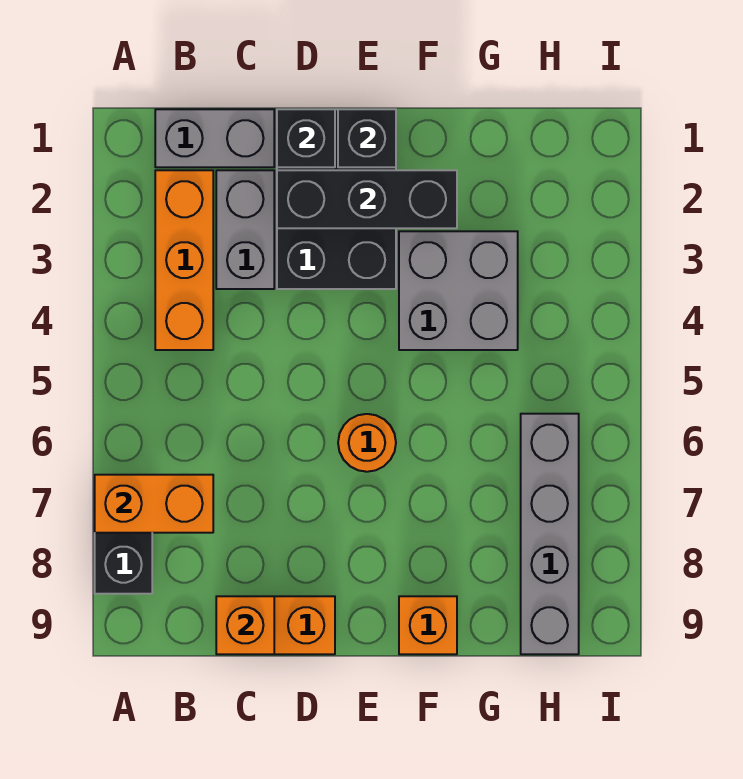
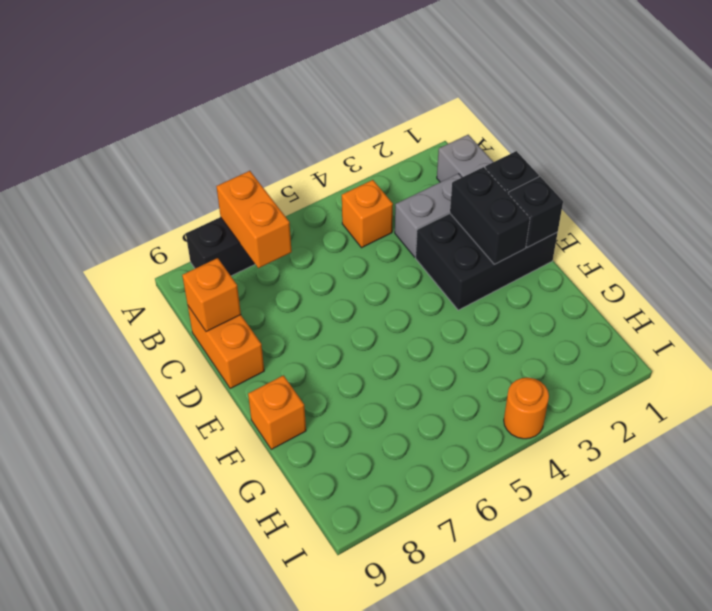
orange brick B2:B4 level 1 -> orange brick B4 level 1
black brick D2:F2 level 2 -> black brick D2:E2 level 2
orange round brick E6 level 1 -> orange round brick I4 level 1
grey brick F3:G4 level 1 -> none
grey brick H6:H9 level 1 -> none

